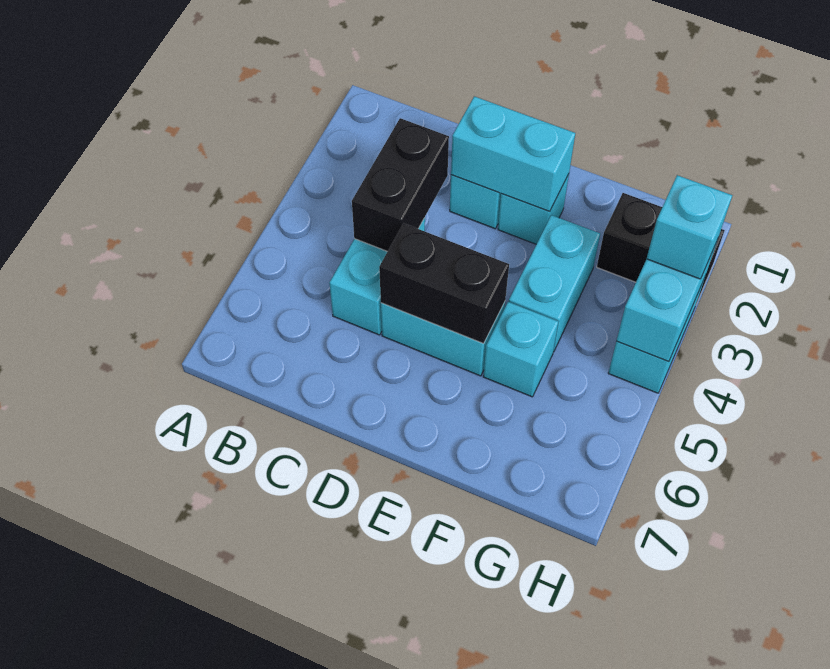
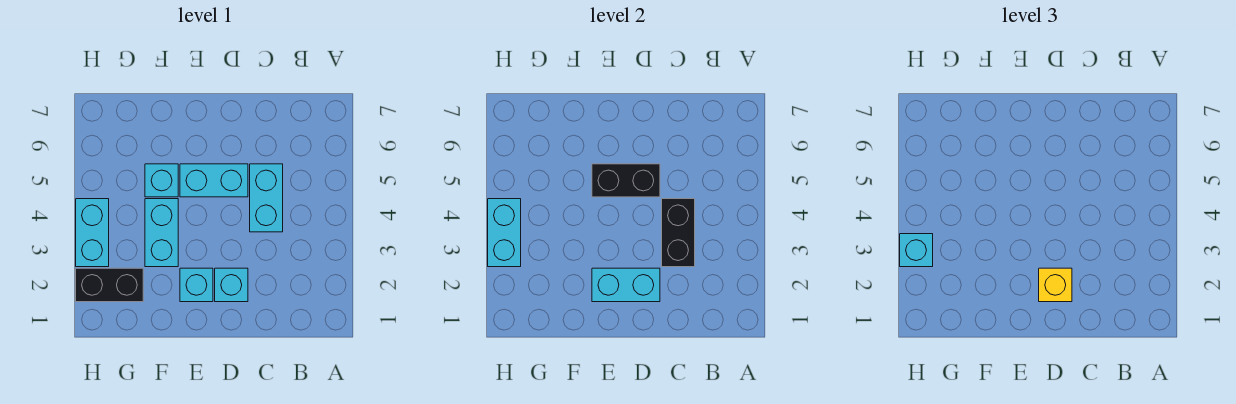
none -> yellow brick D2 level 3

